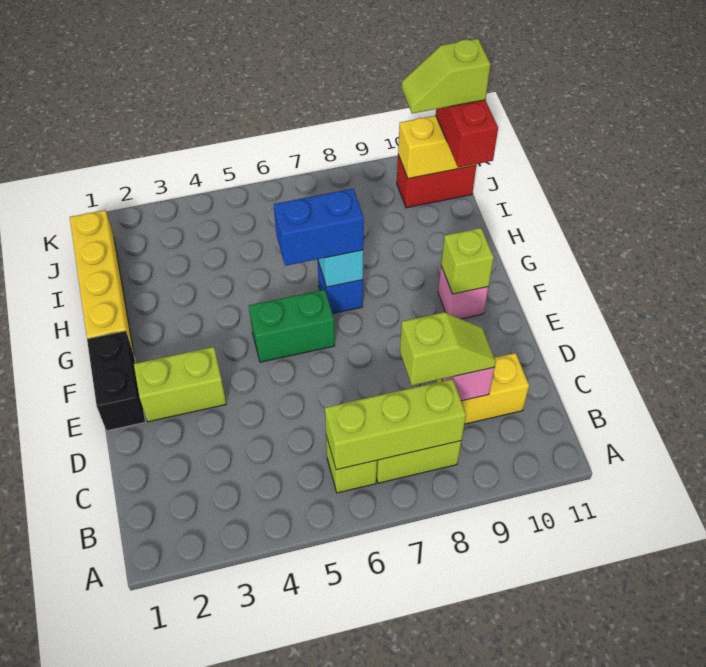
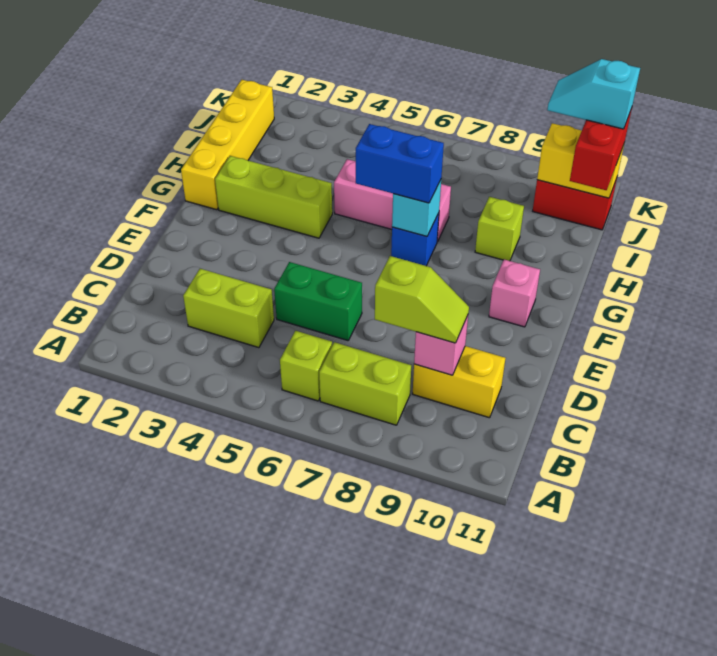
lime brick B6:B8 level 2 -> lime brick G2:G4 level 1
black brick E1:F1 level 1 -> none
lime brick E2:E3 level 1 -> lime brick C3:C4 level 1
green brick F5:F6 level 1 -> green brick D5:D6 level 1
lime brick F10 level 2 -> lime brick H9 level 1
none -> pink brick H5:H7 level 1
lime slope J10:J11 level 4 top 11 -> cyan slope J10:J11 level 4 top 11

